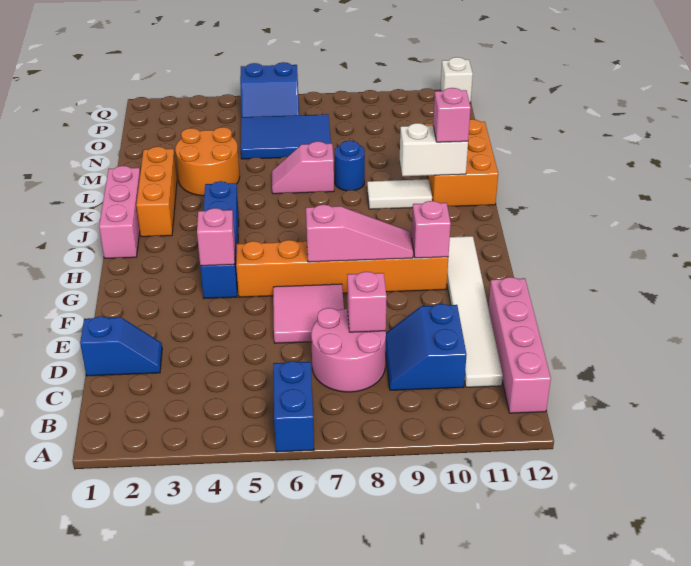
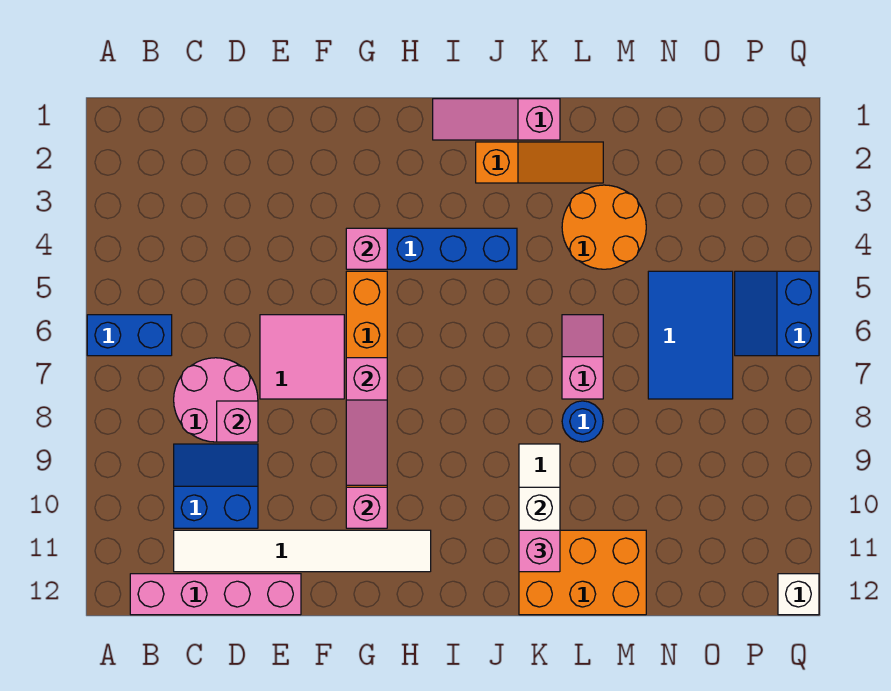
blue slope D1:D2 level 1 top 1 -> none
pink brick I1:K1 level 1 -> pink slope I1:K1 level 1 top K
orange brick J2:L2 level 1 -> orange slope J2:L2 level 1 top J

